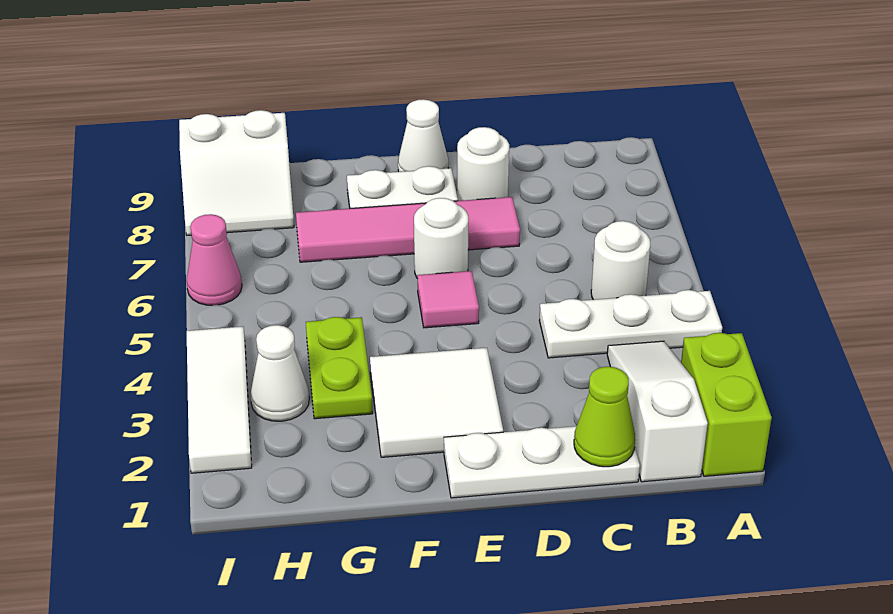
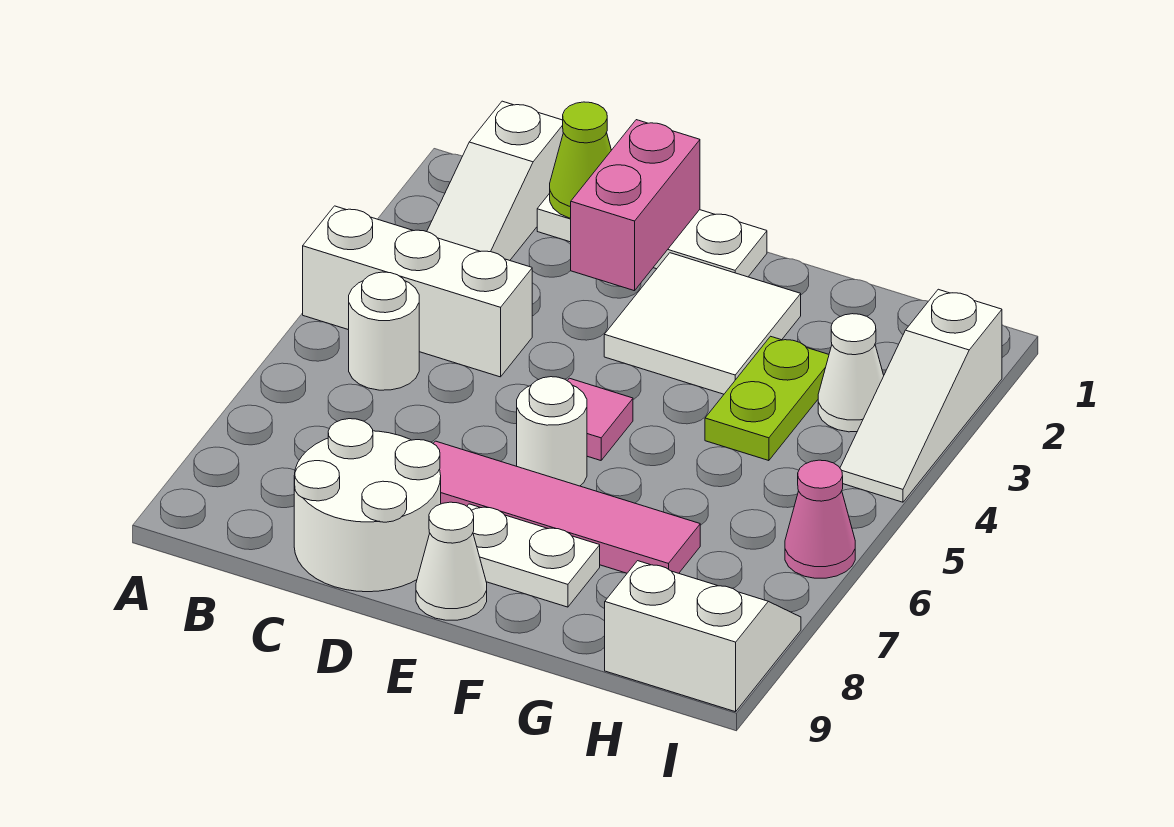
lime brick A1:A2 level 1 -> none
white plate A4:C4 level 1 -> white brick A4:C4 level 1
none -> pink brick D1:D2 level 2
white round brick D8 level 1 -> white round brick C8:D9 level 1
white tile I2:I4 level 1 -> white slope I2:I4 level 1 top 2

